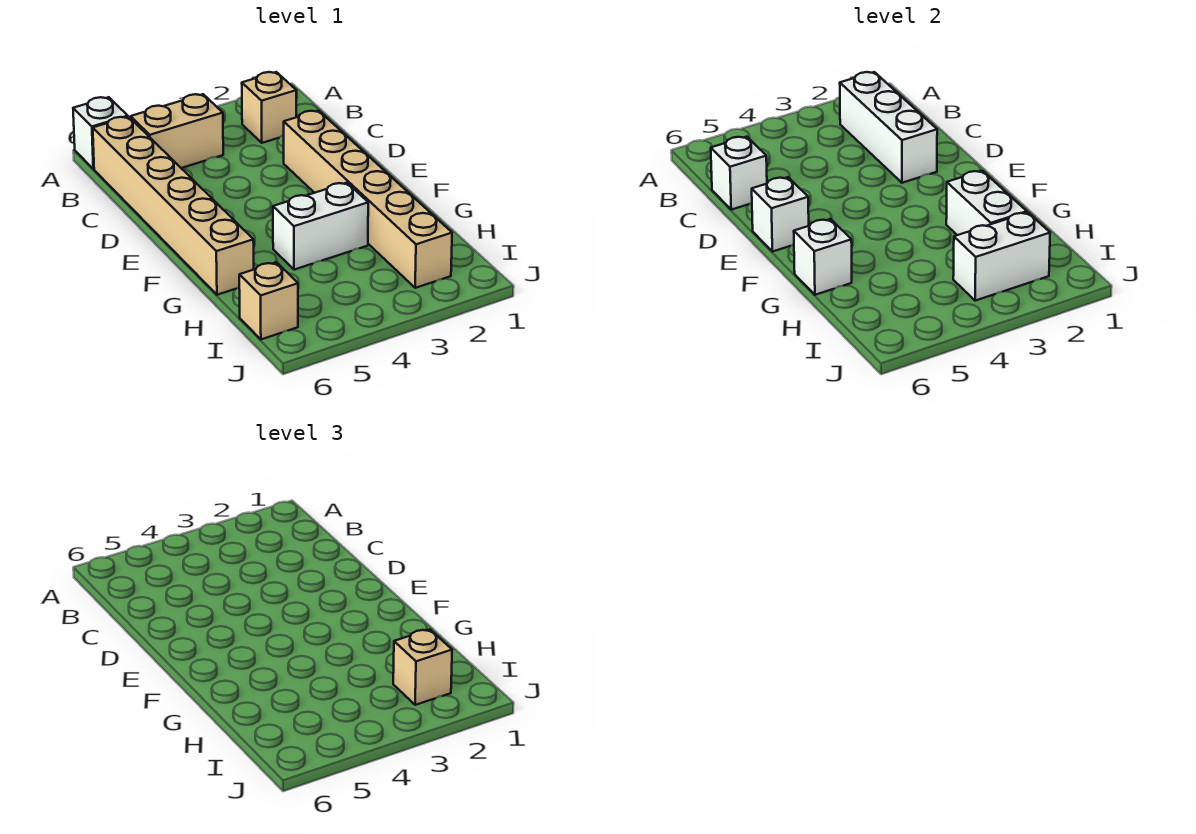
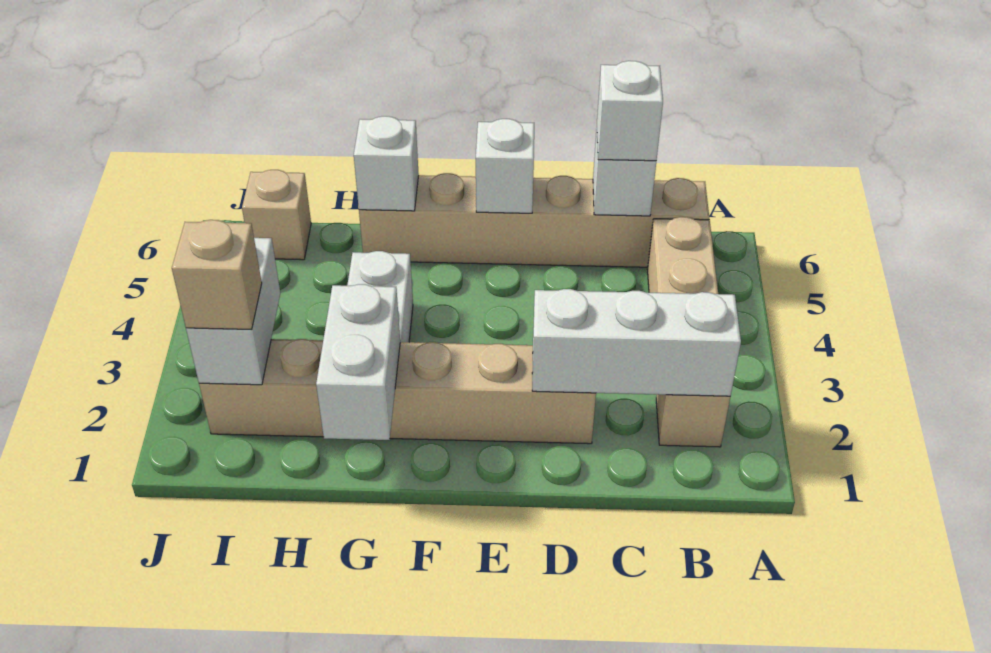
white brick A6 level 1 -> white brick C6 level 3
white brick G2:H2 level 2 -> white brick G1:G2 level 2

